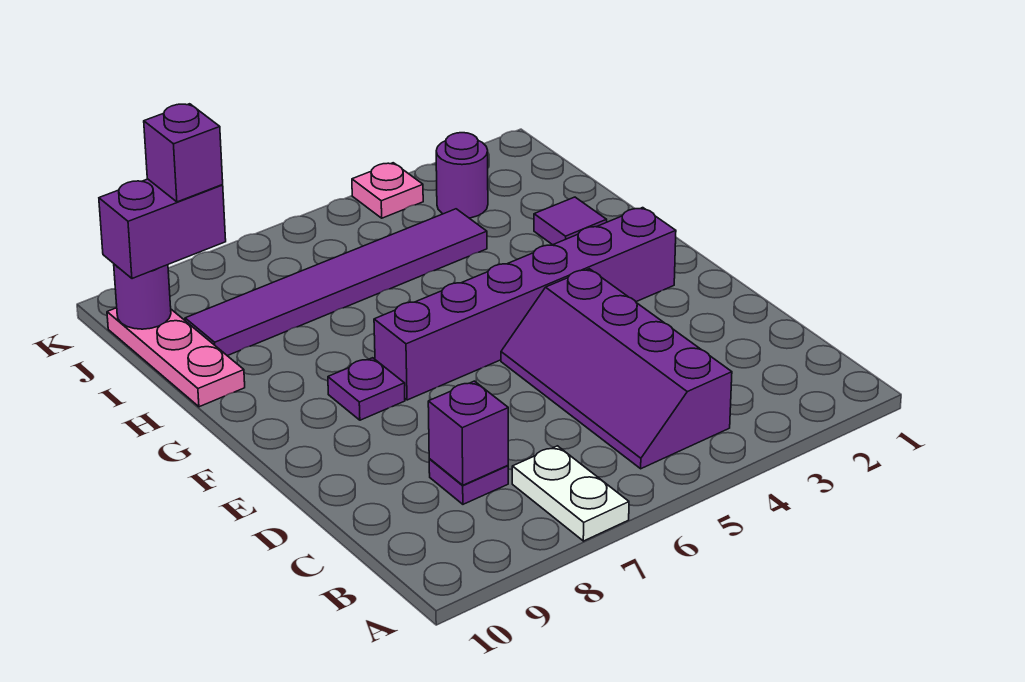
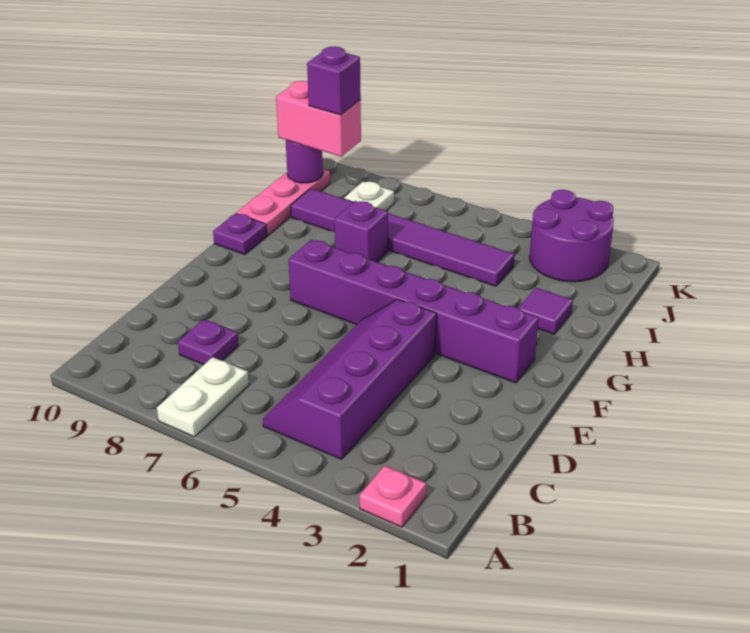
purple brick C8 level 2 -> purple brick H7 level 1
purple plate F8 level 1 -> purple plate G10 level 1
purple round brick J3 level 1 -> purple round brick J2:K3 level 1
none -> white plate J8 level 1
purple brick J9:J10 level 3 -> pink brick J9:J10 level 3
pink plate K4 level 1 -> pink plate A2 level 1

